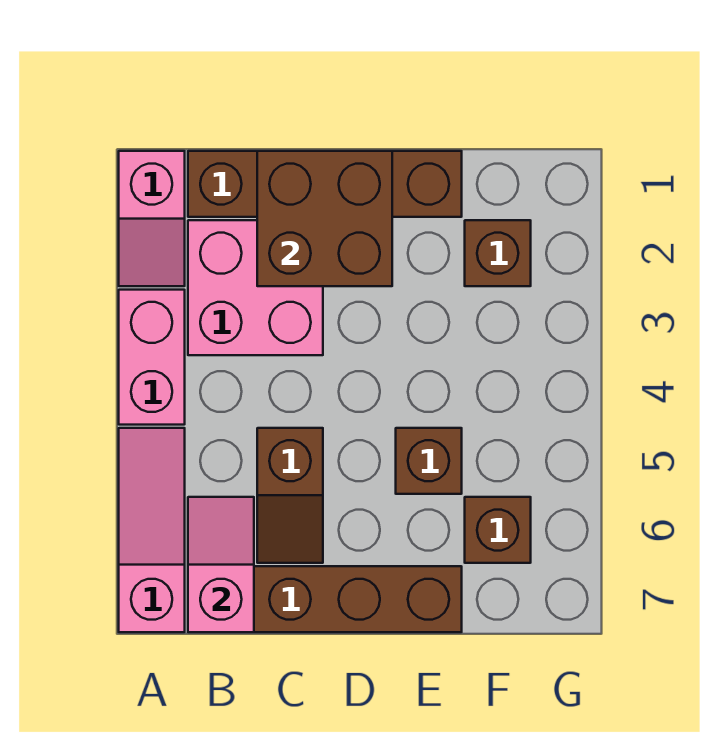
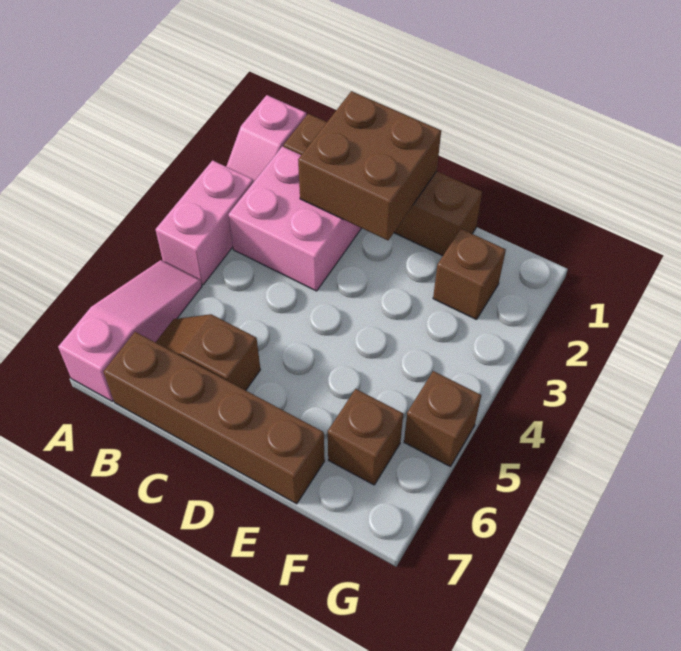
pink slope B6:B7 level 2 top 7 -> none
brown slope C5:C6 level 1 top 5 -> brown slope B6:C6 level 1 top C
brown brick E5 level 1 -> brown brick G5 level 1

